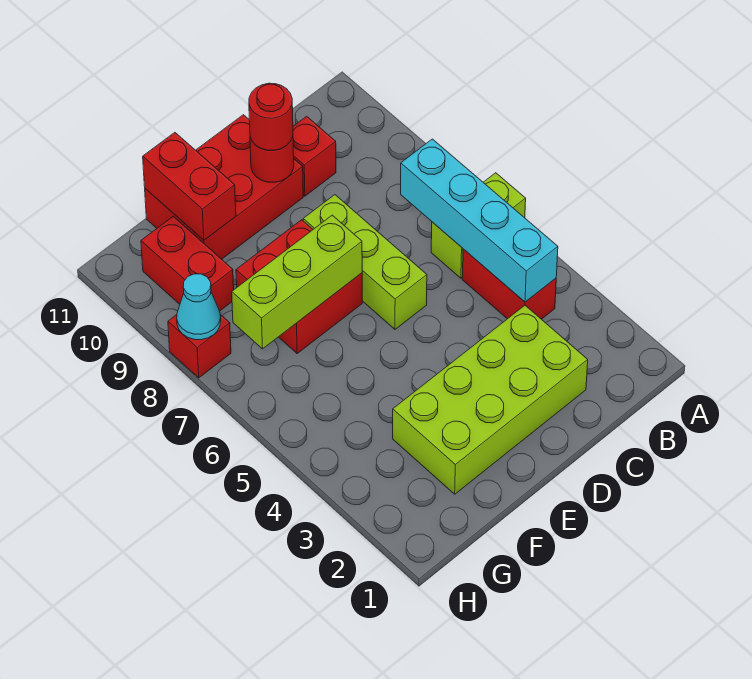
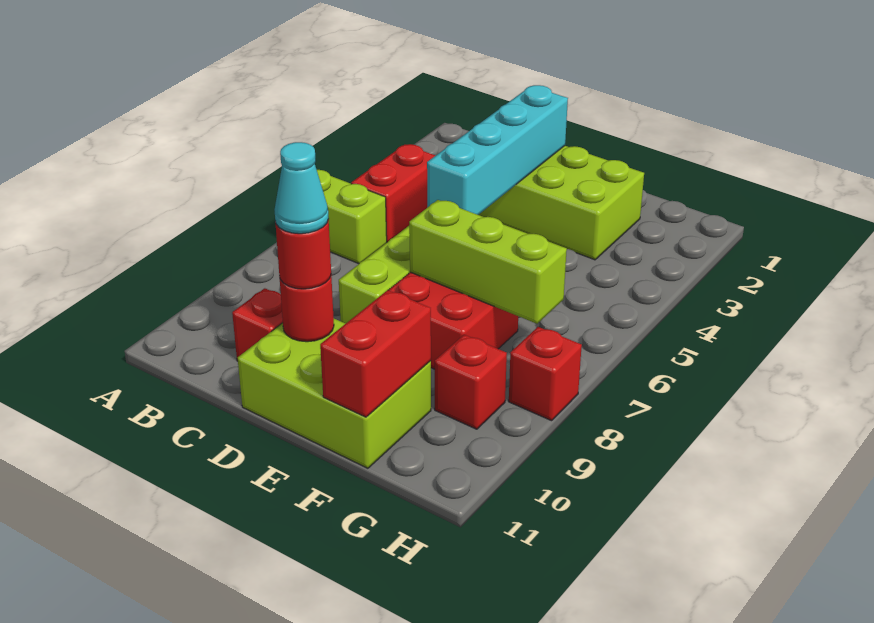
cyan brick B4:B7 level 2 -> cyan brick D2:D5 level 2
red brick D10:F11 level 1 -> lime brick D10:F11 level 1
red brick G9:G10 level 1 -> red brick G9 level 1
cyan cone H8 level 2 -> cyan cone D10 level 4

